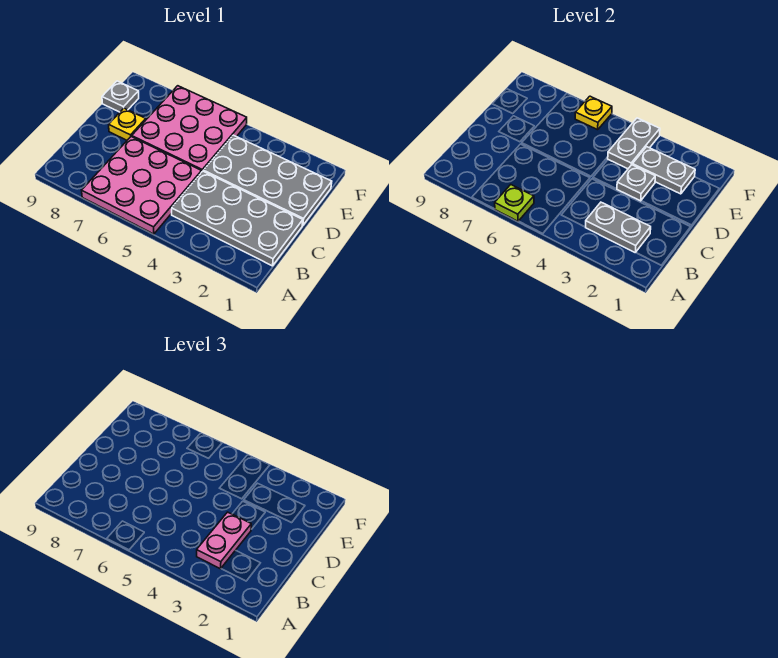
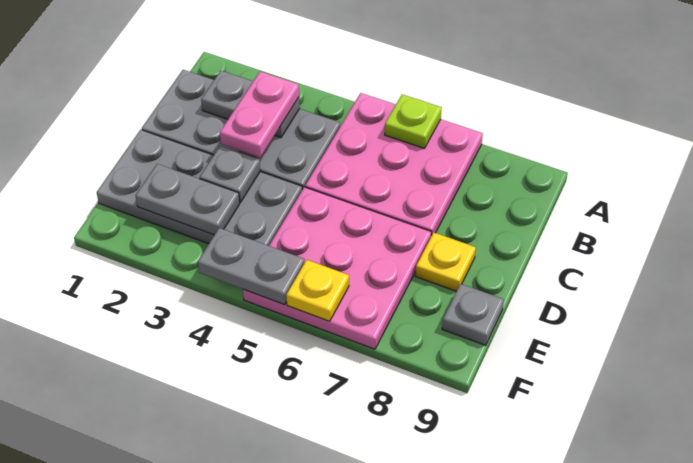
grey plate E4:F4 level 2 -> grey plate F4:F5 level 2

